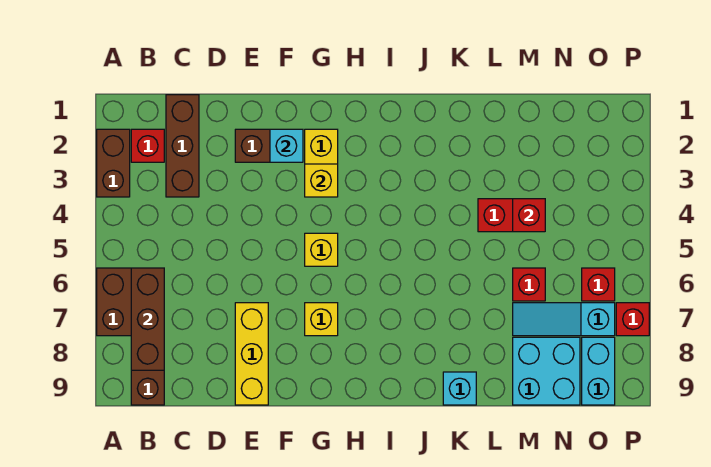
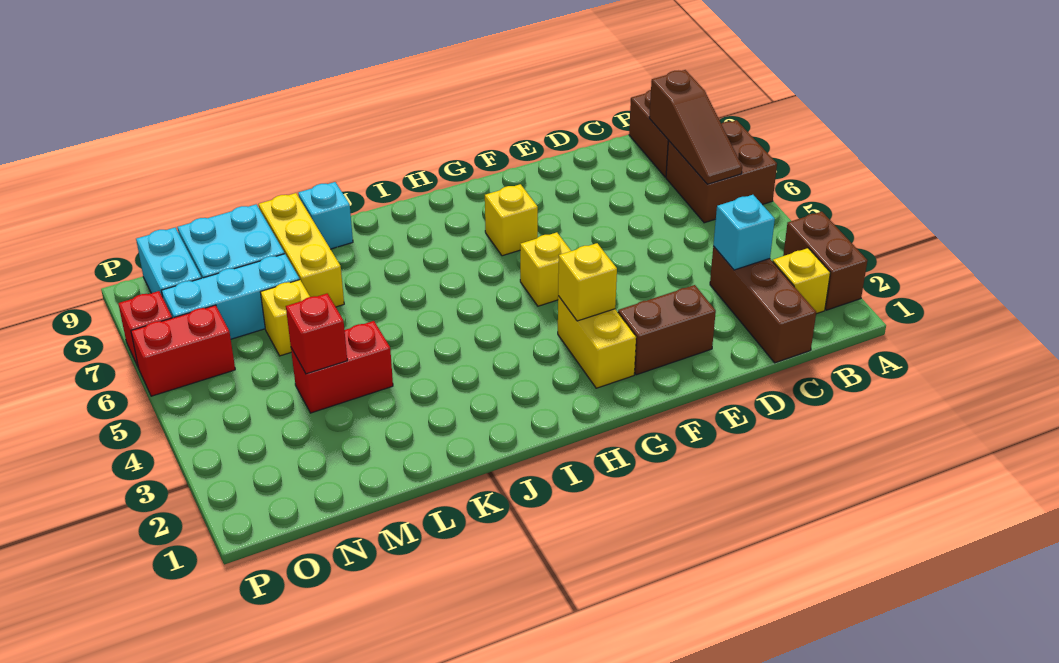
red brick B2 level 1 -> yellow brick B2 level 1
brown brick B6:B8 level 2 -> brown slope B6:B8 level 2 top 8
yellow brick E7:E9 level 1 -> yellow brick L7:L9 level 1
cyan brick F2 level 2 -> cyan brick C3 level 2
red brick M6 level 1 -> yellow brick M6 level 1
cyan slope M7:O7 level 1 top O -> cyan brick M7:O7 level 1
red brick O6 level 1 -> red brick O6:P6 level 1

